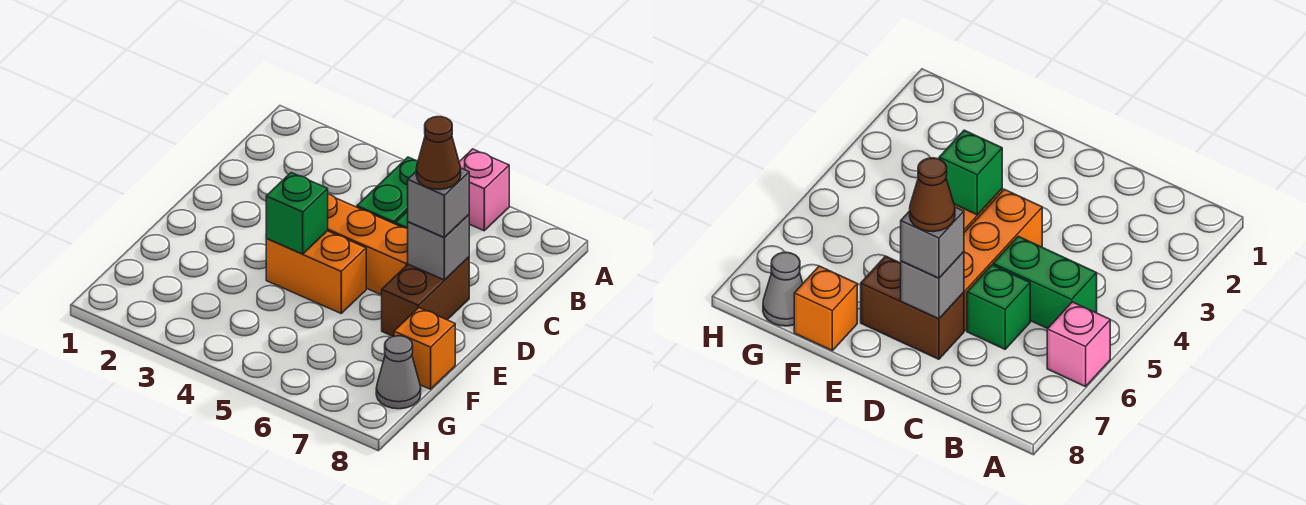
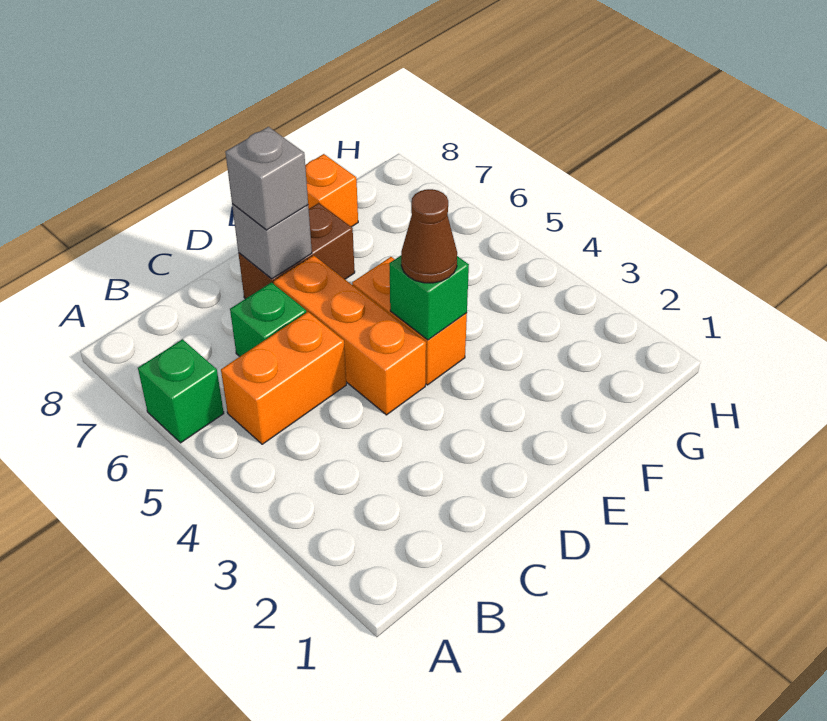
pink brick A6 level 1 -> green brick A6 level 1
green brick B5:C5 level 1 -> orange brick B5:C5 level 1
brown cone D7 level 4 -> brown cone E4 level 3
grey cone G8 level 1 -> none

